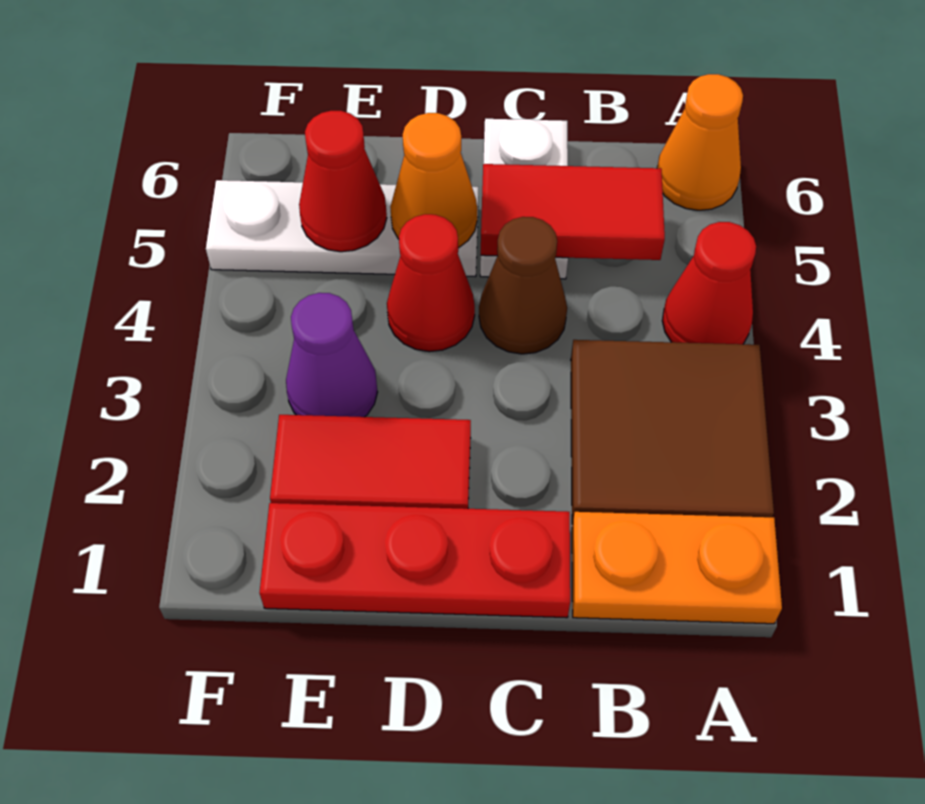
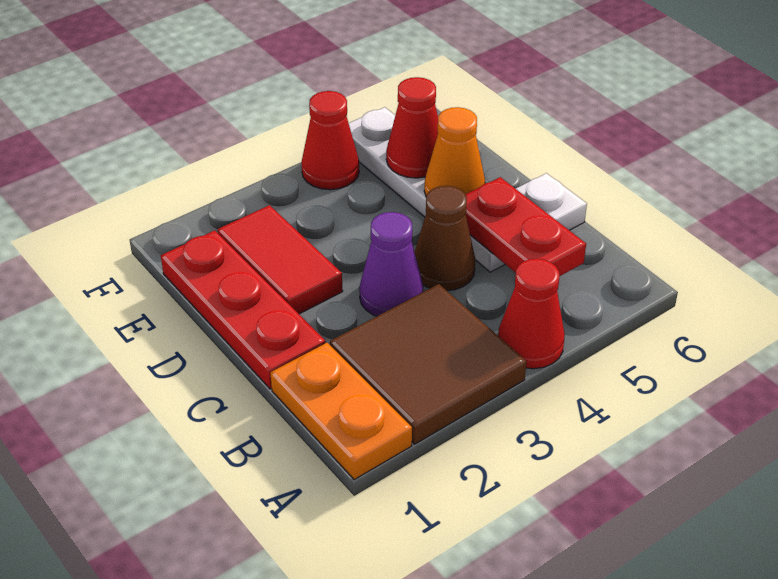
orange cone A6 level 1 -> none
red tile B5:C5 level 2 -> red plate B5:C5 level 2
red cone D4 level 1 -> red cone F4 level 1
purple cone E3 level 1 -> purple cone C3 level 1

